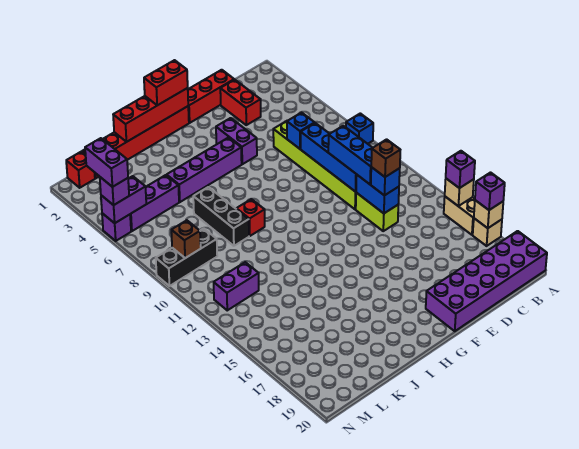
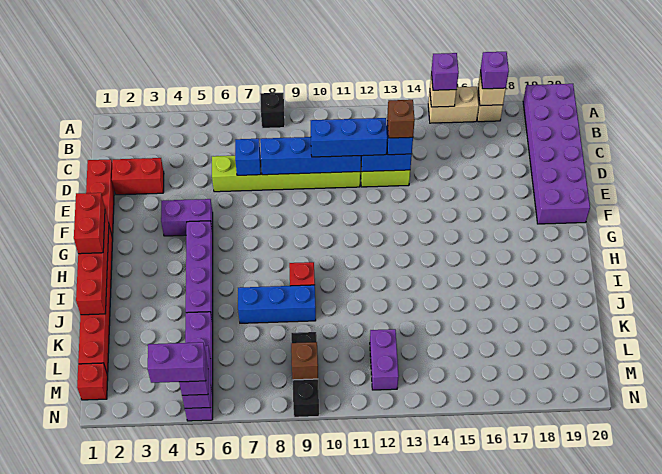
blue brick A8 level 1 -> black brick A8 level 1
black brick J7:J9 level 1 -> blue brick J7:J9 level 1

